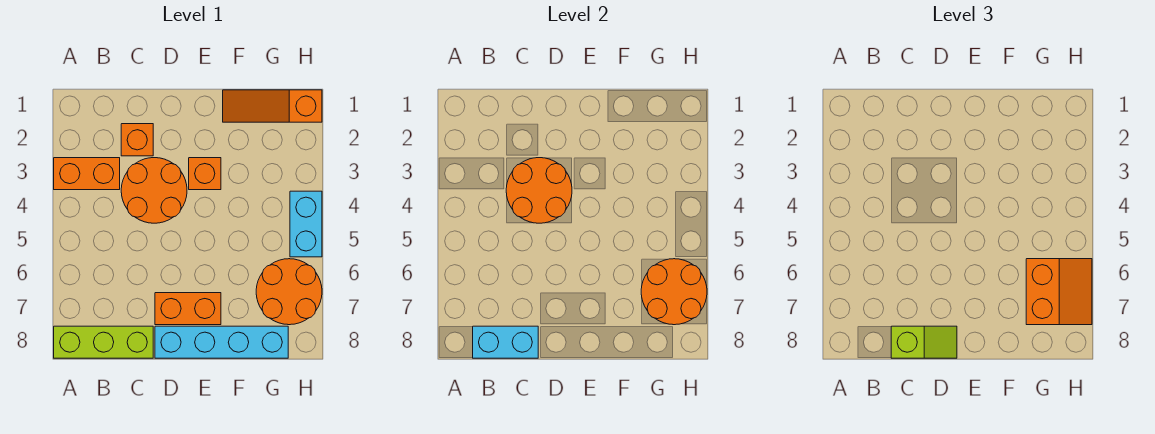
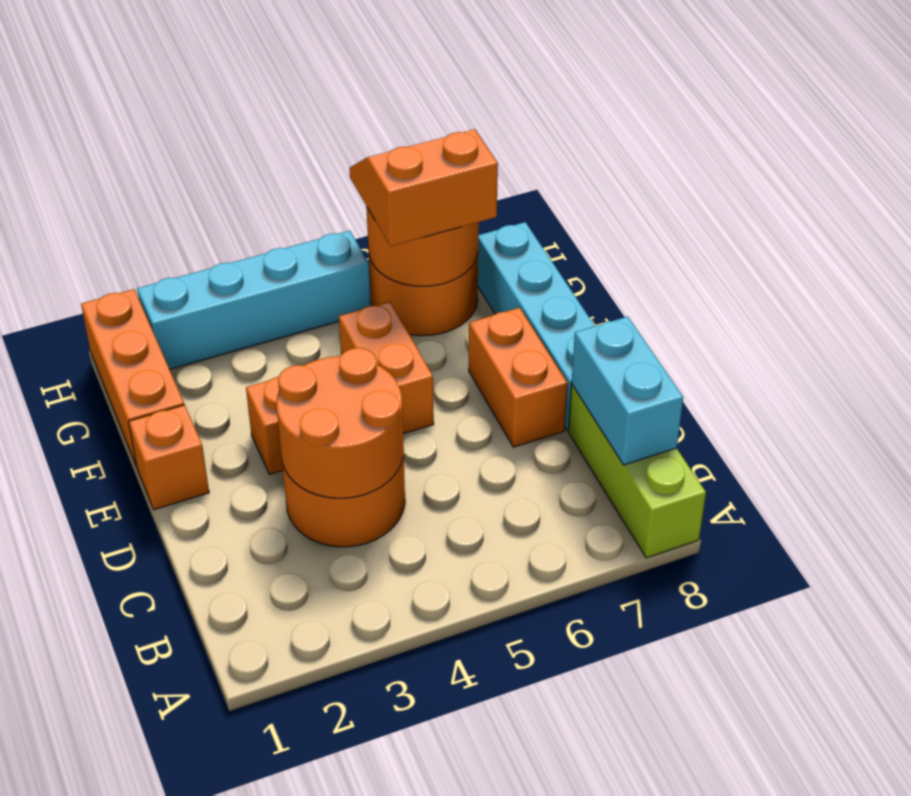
orange brick A3:B3 level 1 -> orange brick E5:F5 level 1
orange brick C2 level 1 -> orange brick E1 level 1
lime slope C8:D8 level 3 top C -> none
orange slope F1:H1 level 1 top H -> orange brick F1:H1 level 1
cyan brick H4:H5 level 1 -> cyan brick H2:H5 level 1

